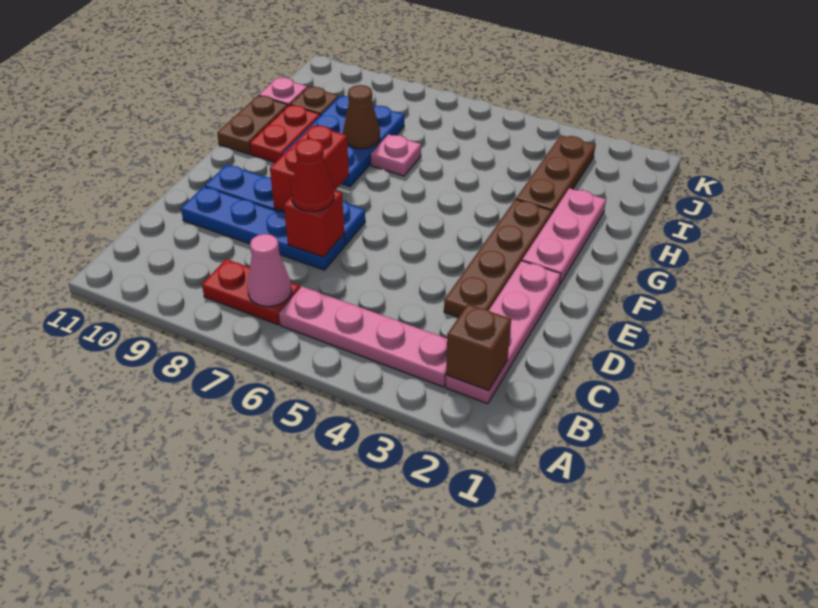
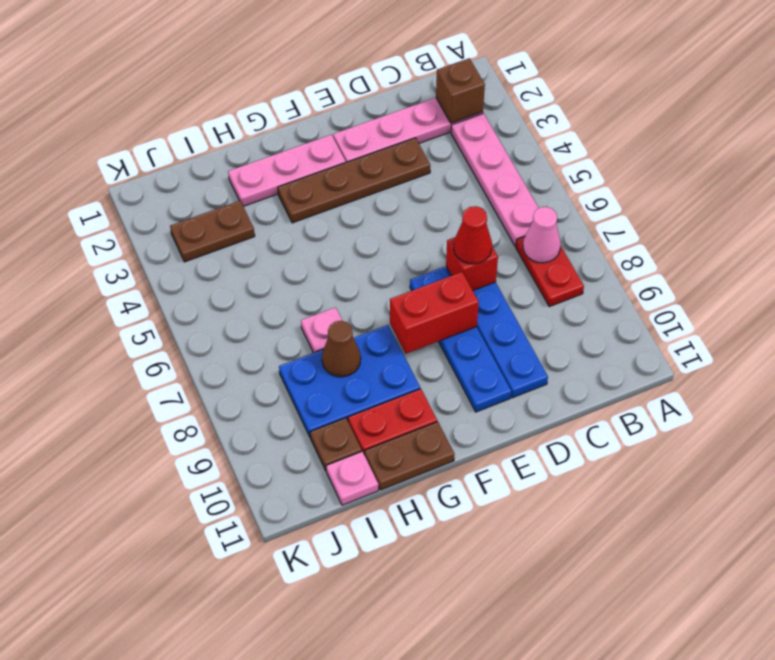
brown plate H3:J3 level 1 -> brown plate I3:J3 level 1

